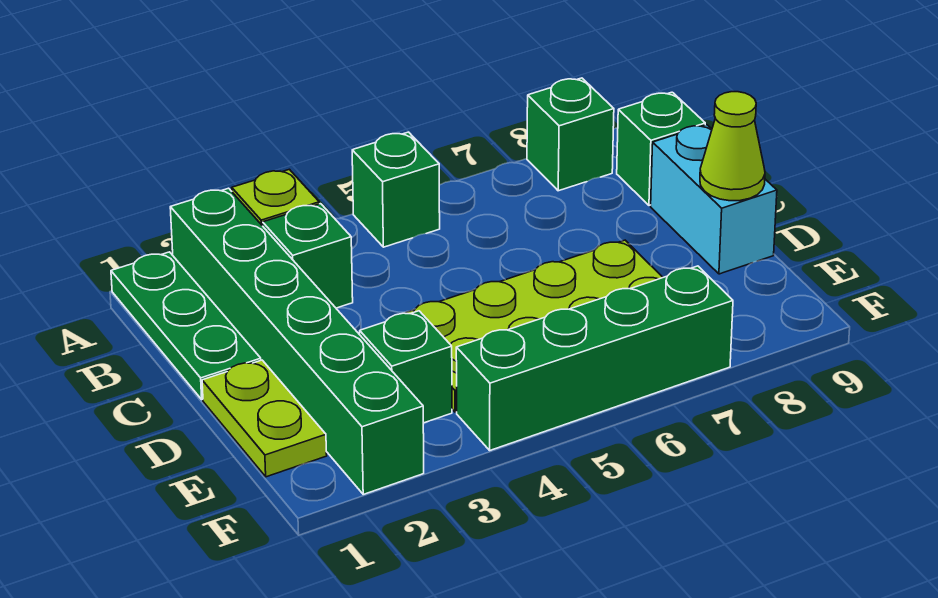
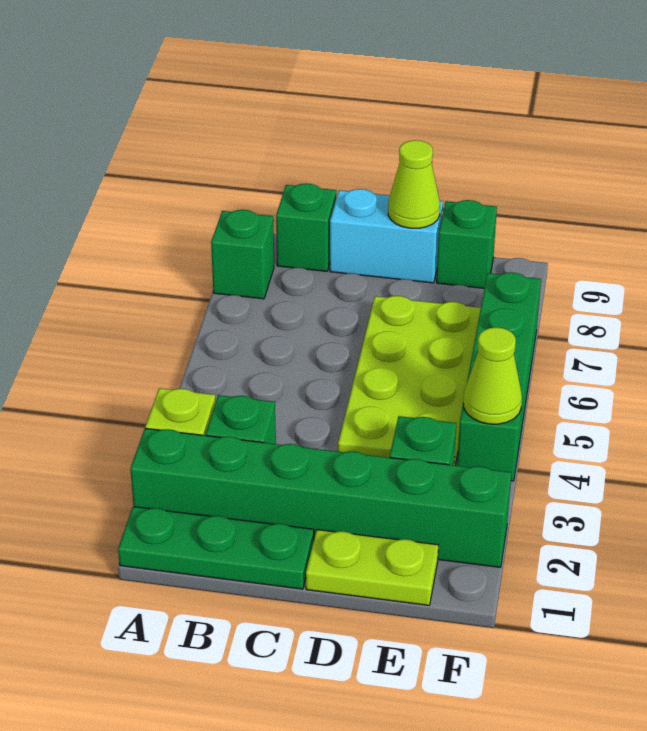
green brick A5 level 1 -> green brick E9 level 1
none -> lime cone F4 level 2

